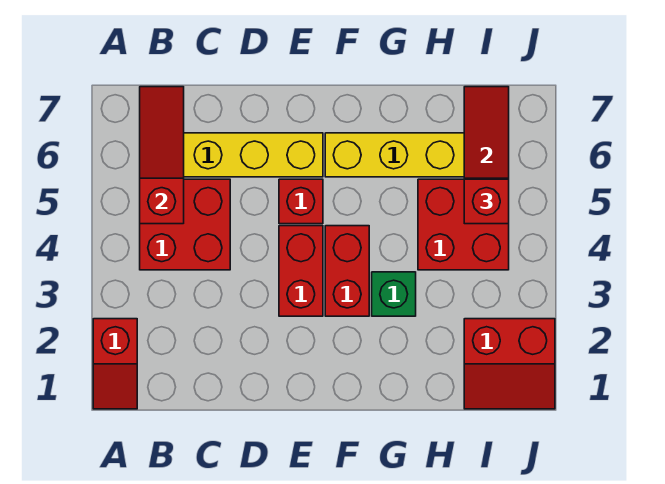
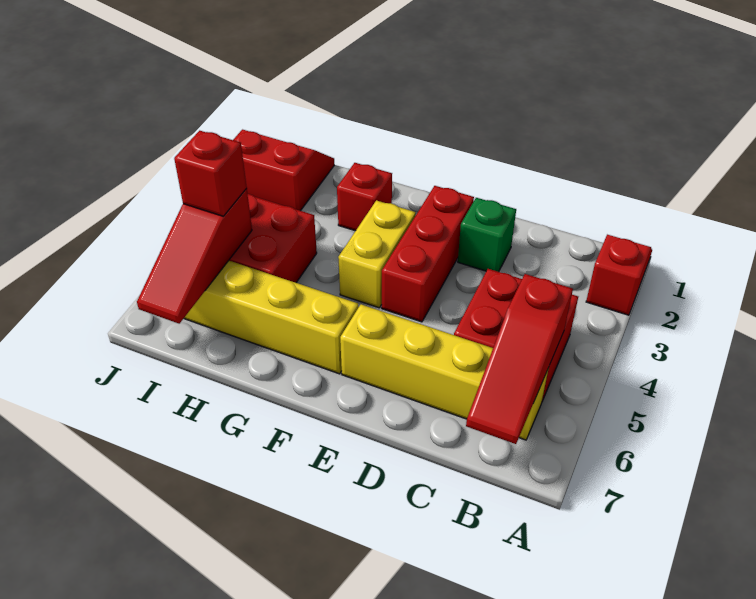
red brick E3:E4 level 1 -> red brick E2:E4 level 1
red brick E5 level 1 -> red brick G2 level 1
red brick F3:F4 level 1 -> yellow brick F3:F4 level 1
green brick G3 level 1 -> green brick D2 level 1

